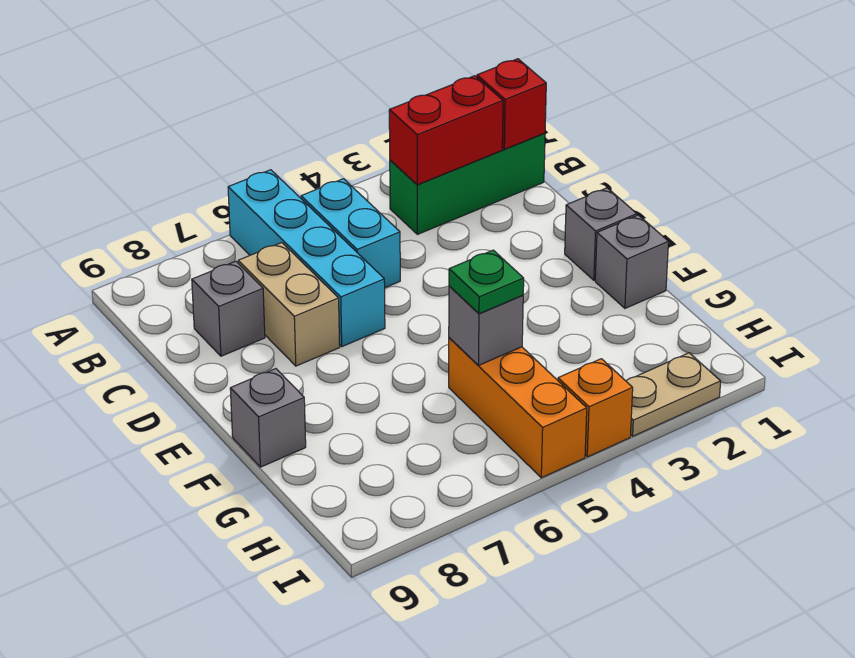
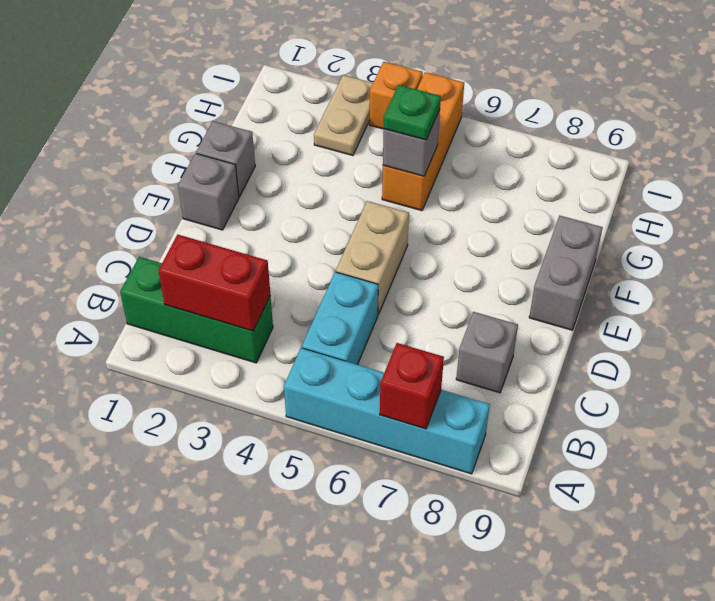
cyan brick A6:D6 level 1 -> cyan brick A5:A8 level 1
red brick B1 level 2 -> red brick A7 level 2
tan brick C7:D7 level 1 -> tan brick D5:E5 level 1
grey brick F9 level 1 -> grey brick E9:F9 level 1
tan plate I2:I3 level 1 -> tan plate H3:I3 level 1

